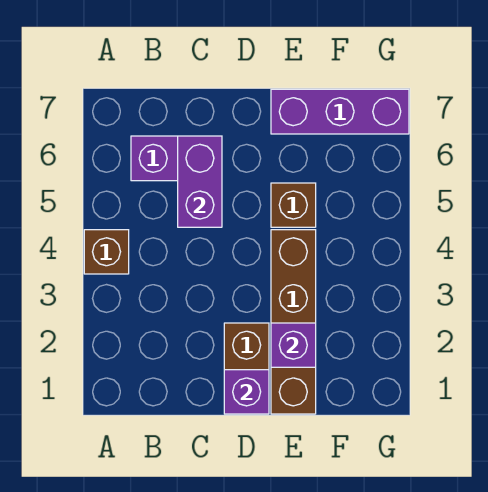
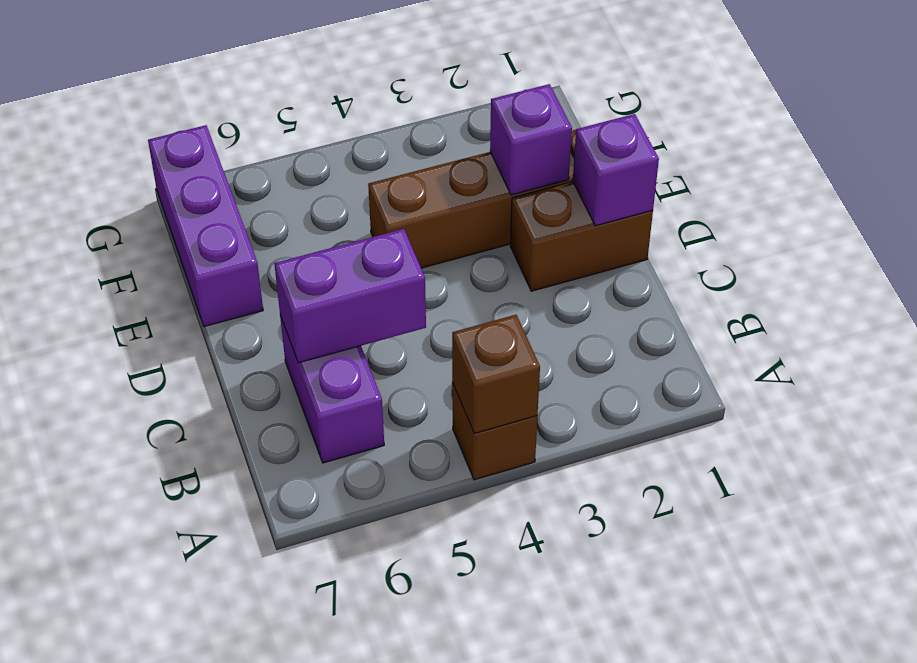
brown brick E5 level 1 -> brown brick A4 level 2

